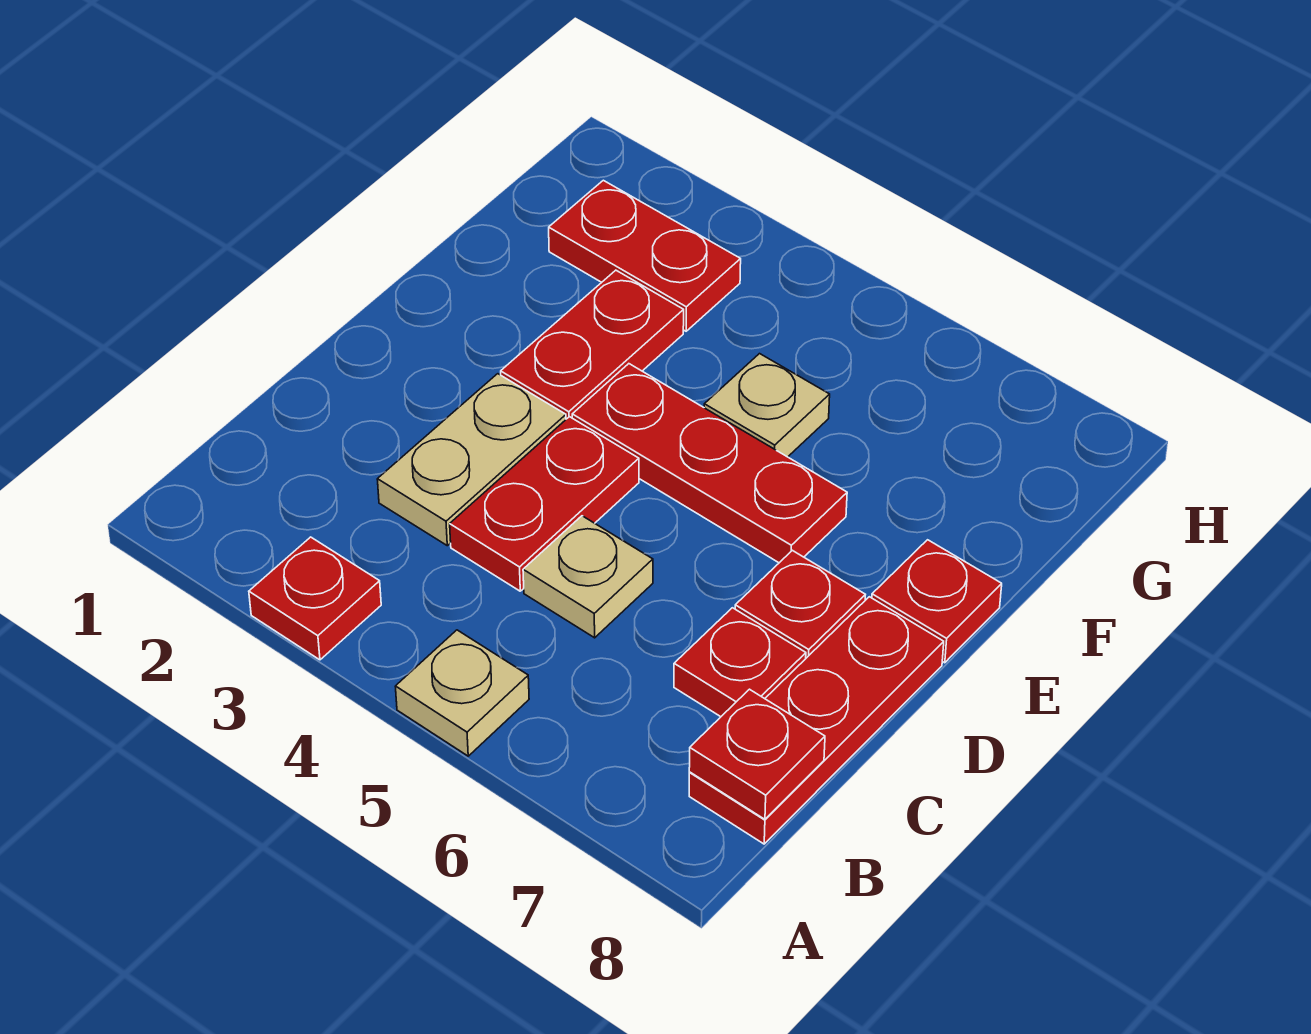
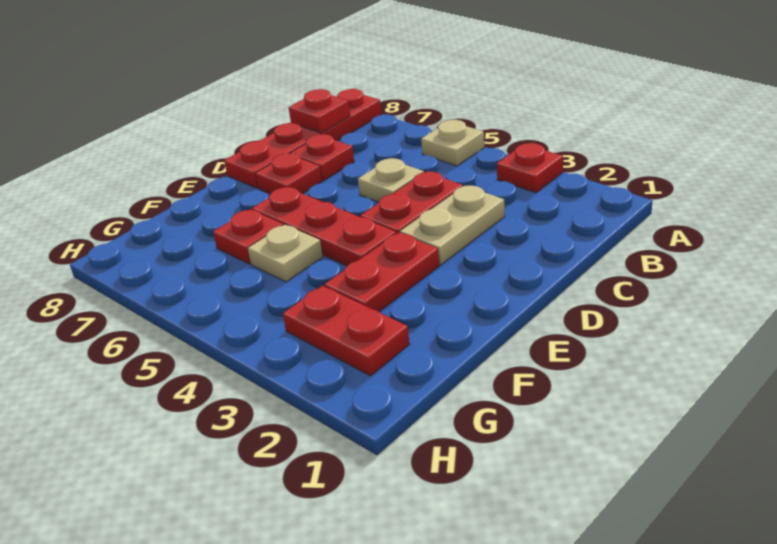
red plate B8:D8 level 1 -> red plate A8:D8 level 1
red plate E8 level 1 -> red plate F6 level 1

